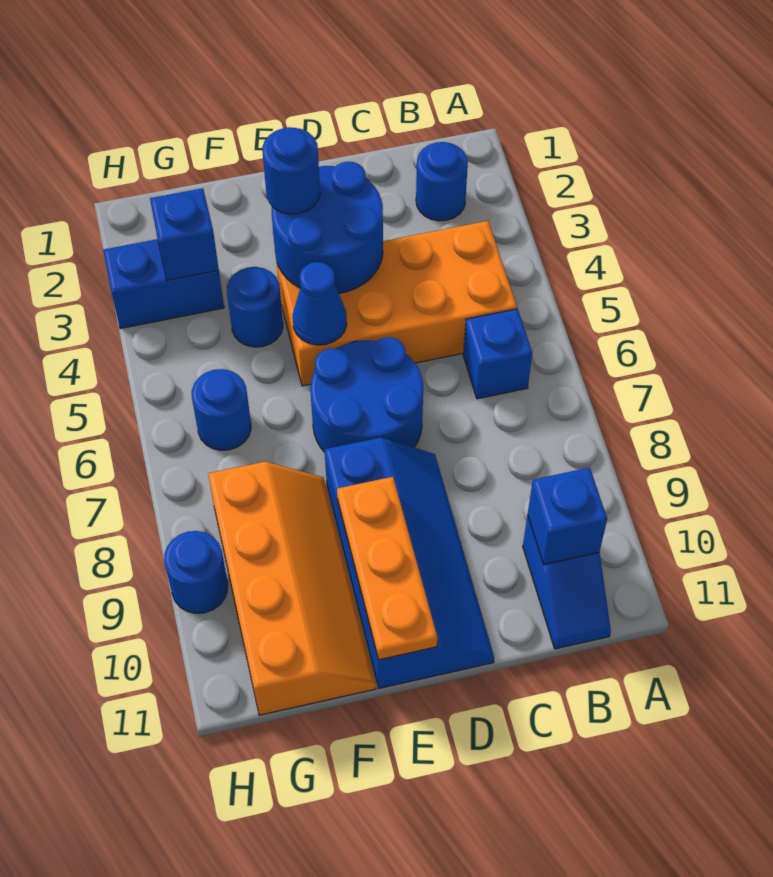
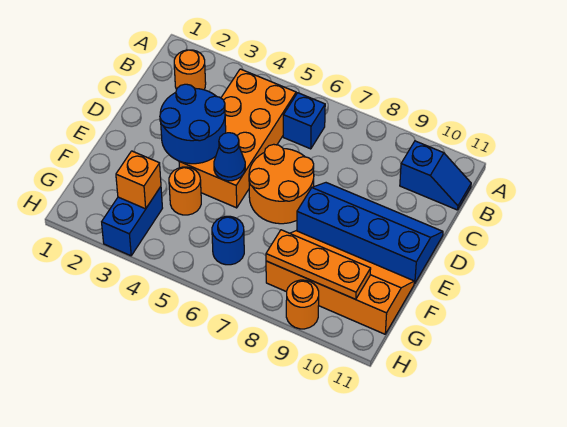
blue round brick B2 level 1 -> orange round brick B2 level 1
blue brick B10 level 2 -> none
blue round brick D6:E7 level 1 -> orange round brick D6:E7 level 1
blue round brick E3 level 3 -> none
orange plate E9:E11 level 2 -> orange plate G8:G10 level 2
blue round brick F4 level 1 -> orange round brick F4 level 1
blue brick G3 level 2 -> orange brick G3 level 2
blue round brick H9 level 1 -> orange round brick H9 level 1

